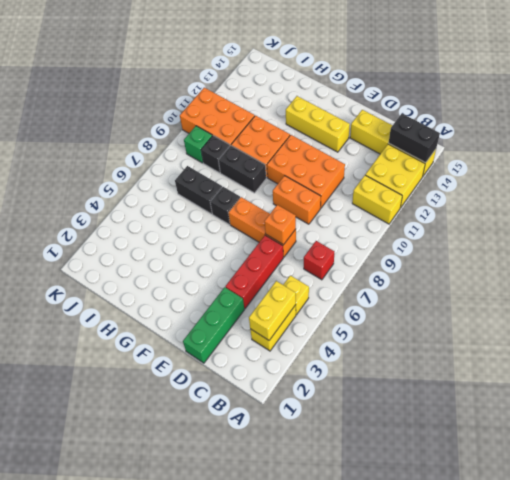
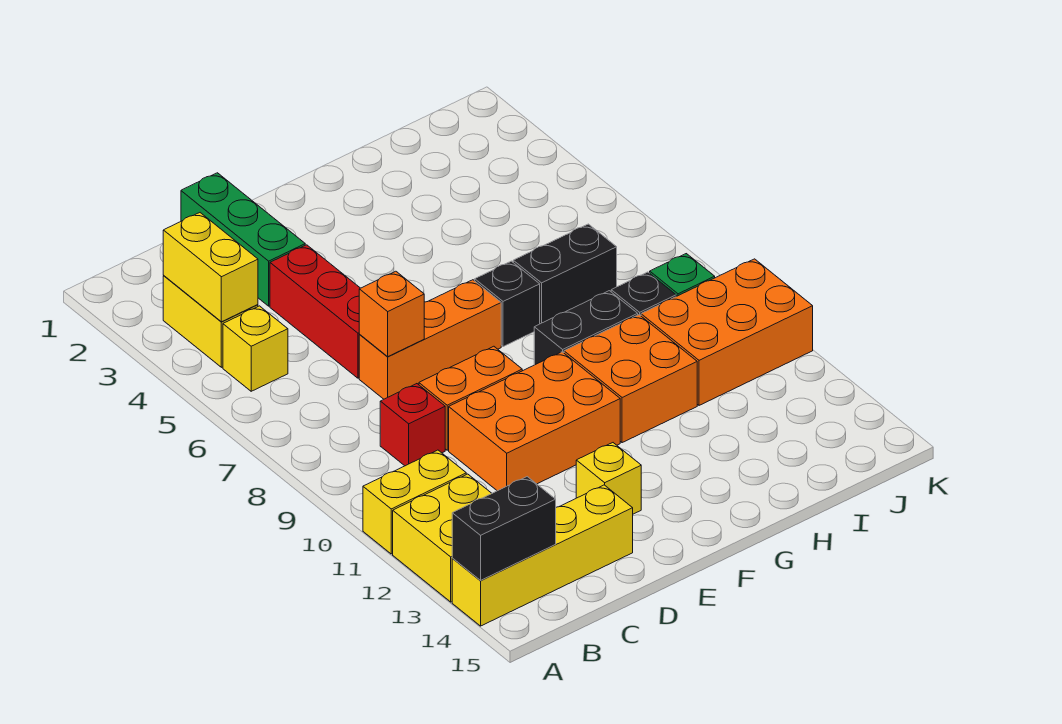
red brick B7 level 1 -> red brick C9 level 1
yellow brick E13:G13 level 1 -> yellow brick E13 level 1

